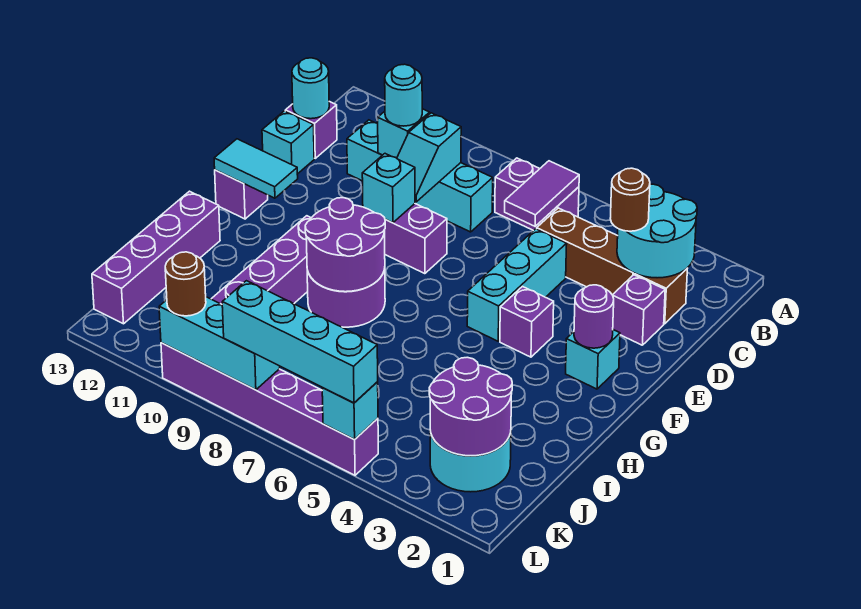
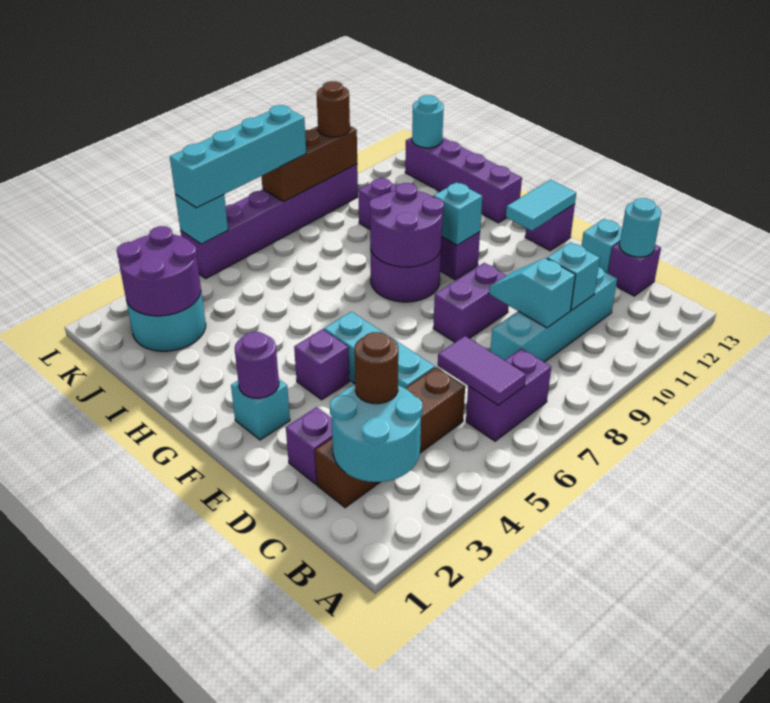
cyan round brick C10 level 3 -> cyan round brick K13 level 2
cyan brick E9 level 2 -> cyan brick G10 level 2
cyan brick L8:L10 level 2 -> brown brick L8:L10 level 2

